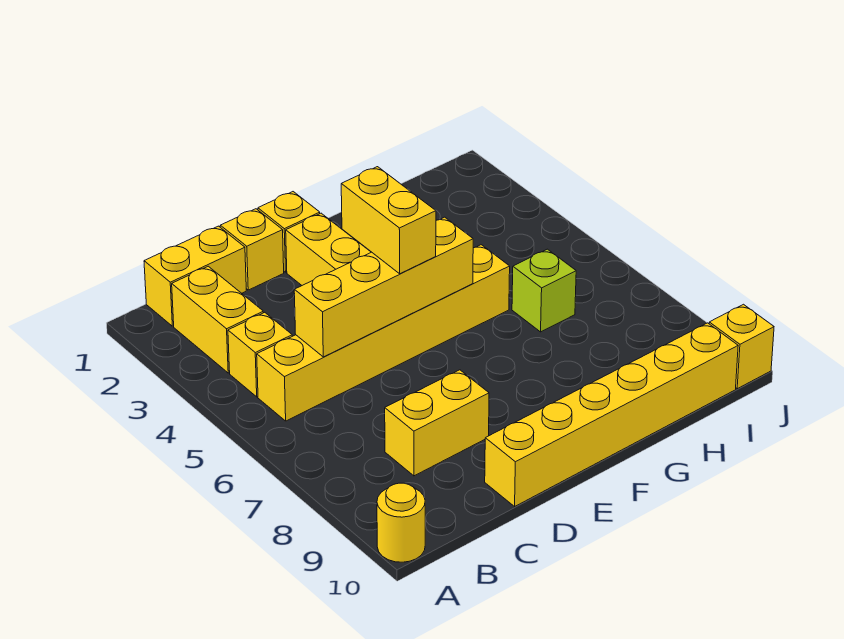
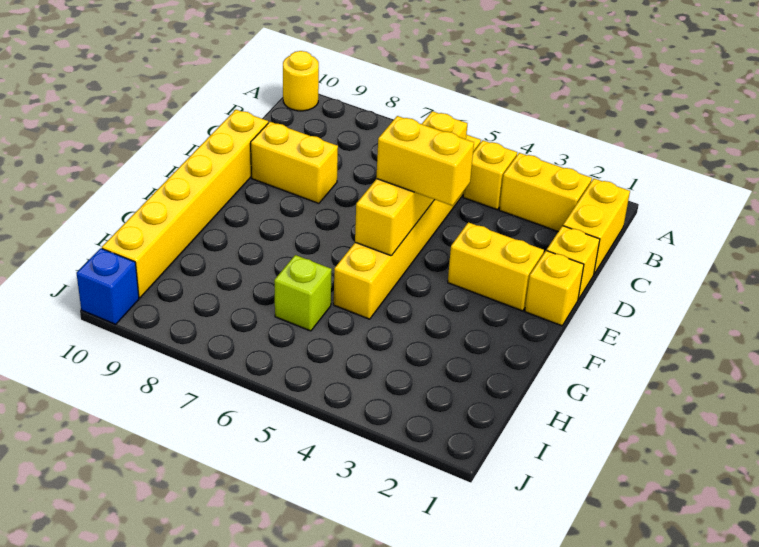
yellow brick C8:D8 level 1 -> yellow brick D8:D9 level 1
yellow brick J10 level 1 -> blue brick J10 level 1

